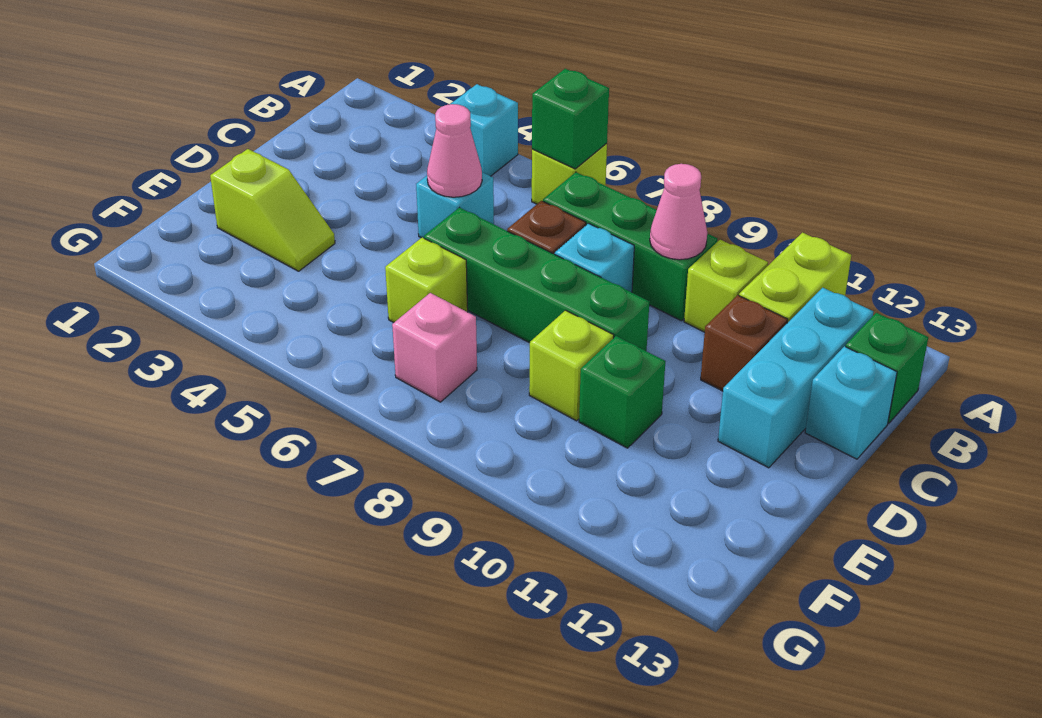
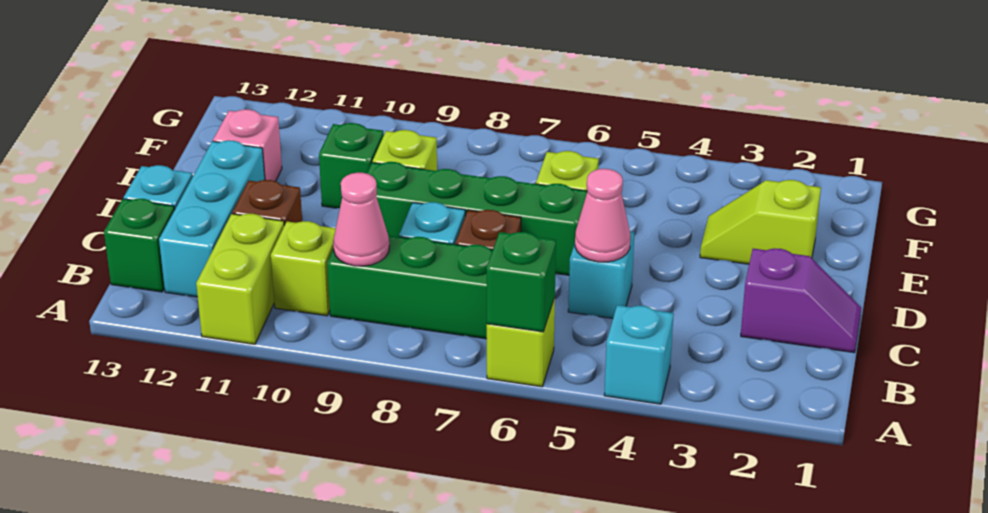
none -> purple slope C1:C2 level 1 top 2
pink brick F7 level 1 -> pink brick E12 level 1

